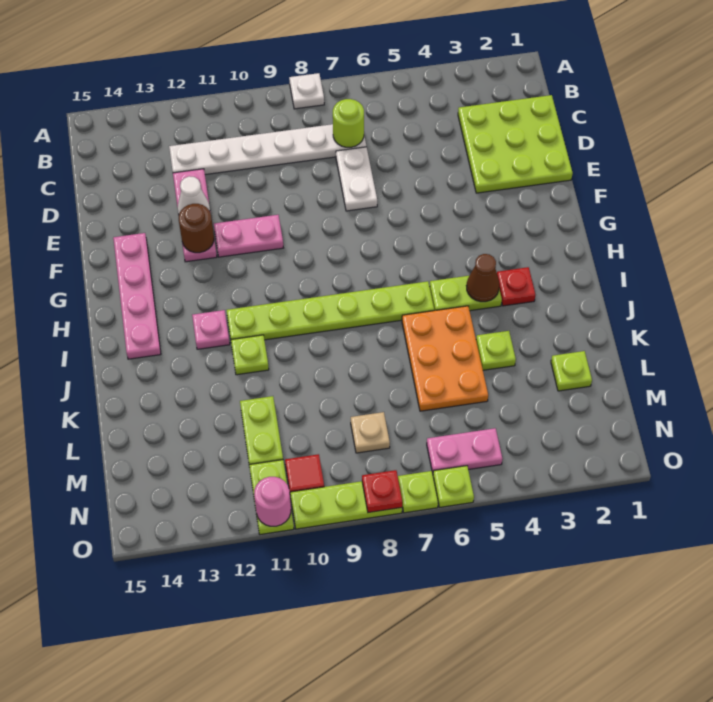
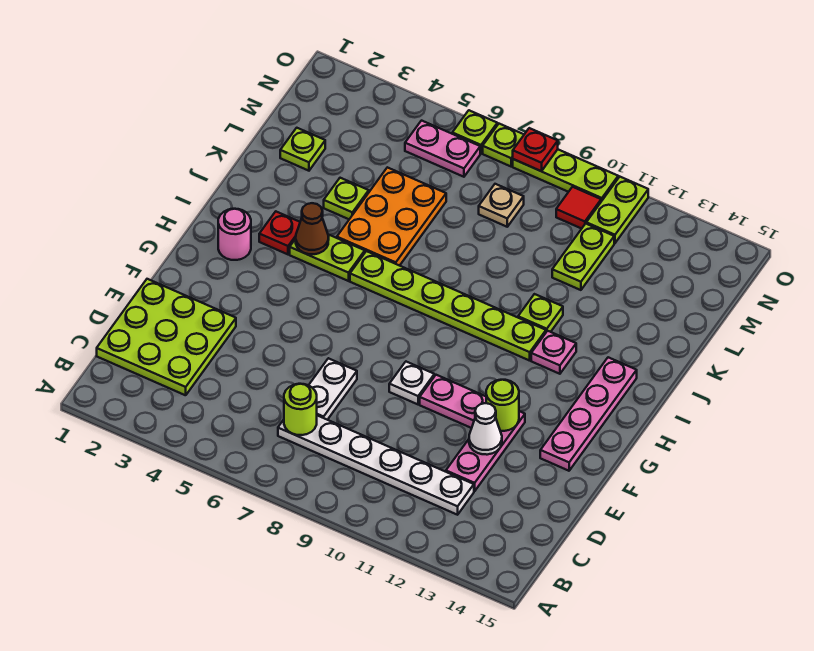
white plate A8 level 1 -> white plate F9 level 1
brown round brick F12 level 2 -> lime round brick F12 level 2
pink round brick O11 level 2 -> pink round brick H2 level 1

